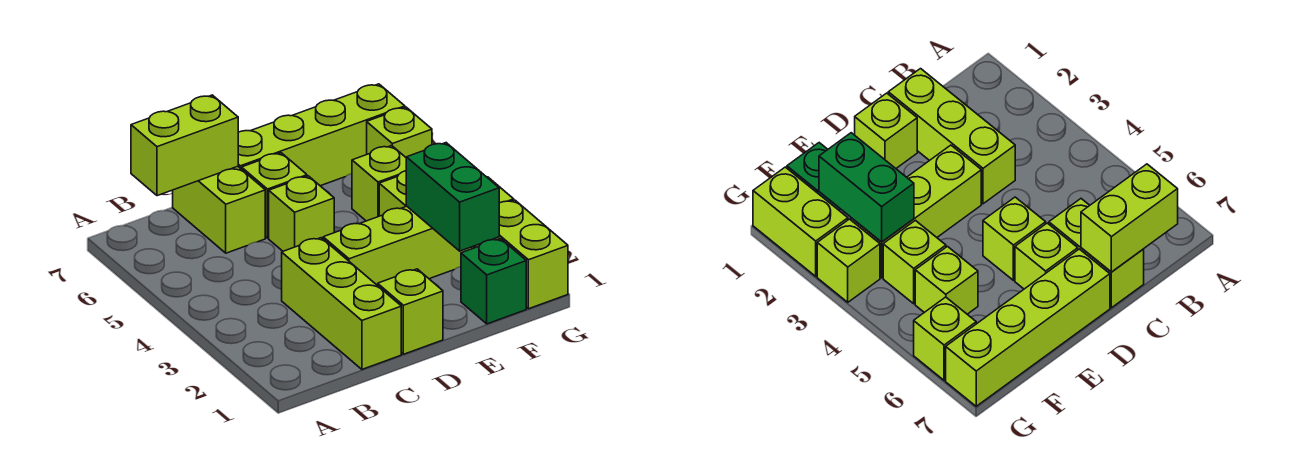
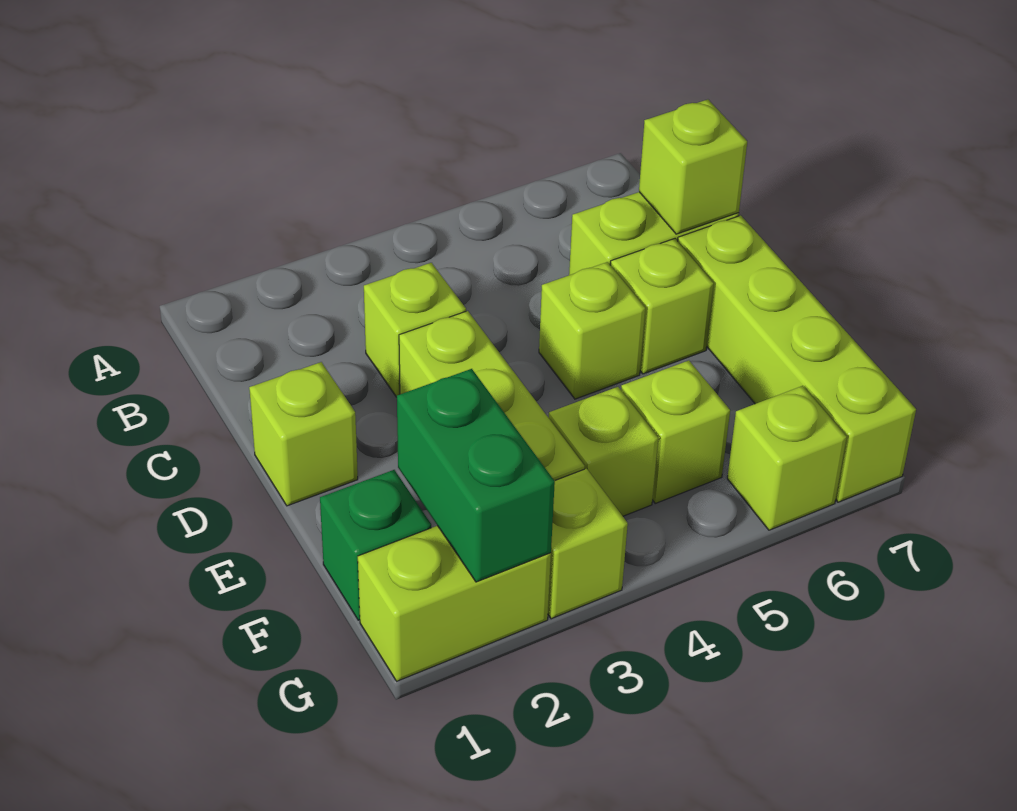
lime brick B7:C7 level 2 -> lime brick C7 level 2
lime brick C1:C3 level 1 -> lime brick C3 level 1
green brick F2:F3 level 2 -> green brick F2:G2 level 2

